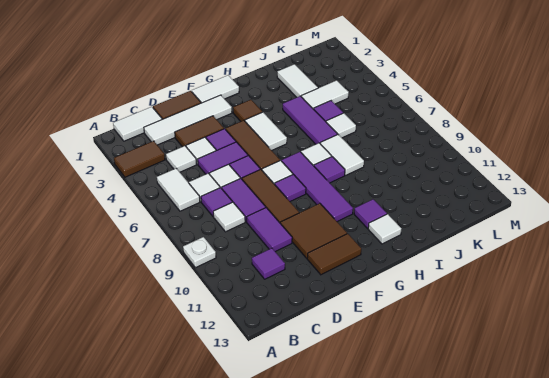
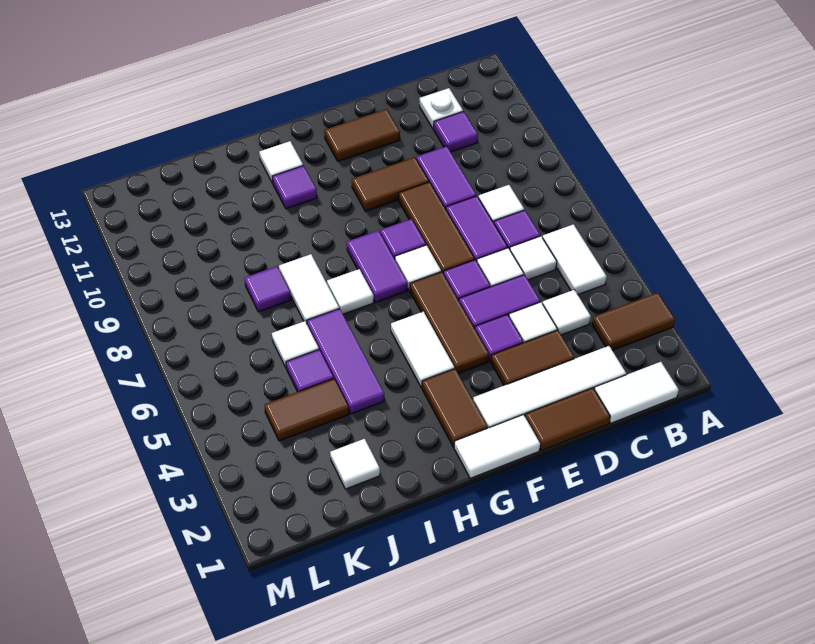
white plate A9 level 1 -> white plate C12 level 1
brown tile E10:F11 level 1 -> brown tile E10:F10 level 1
brown tile G3 level 1 -> brown tile G2:G3 level 1
purple tile G7:G10 level 1 -> purple tile G7:G8 level 1
purple tile H8 level 1 -> purple tile J8 level 1
white tile J2:J3 level 1 -> white tile J2 level 1
white tile J4:K4 level 1 -> brown tile J4:K4 level 1

